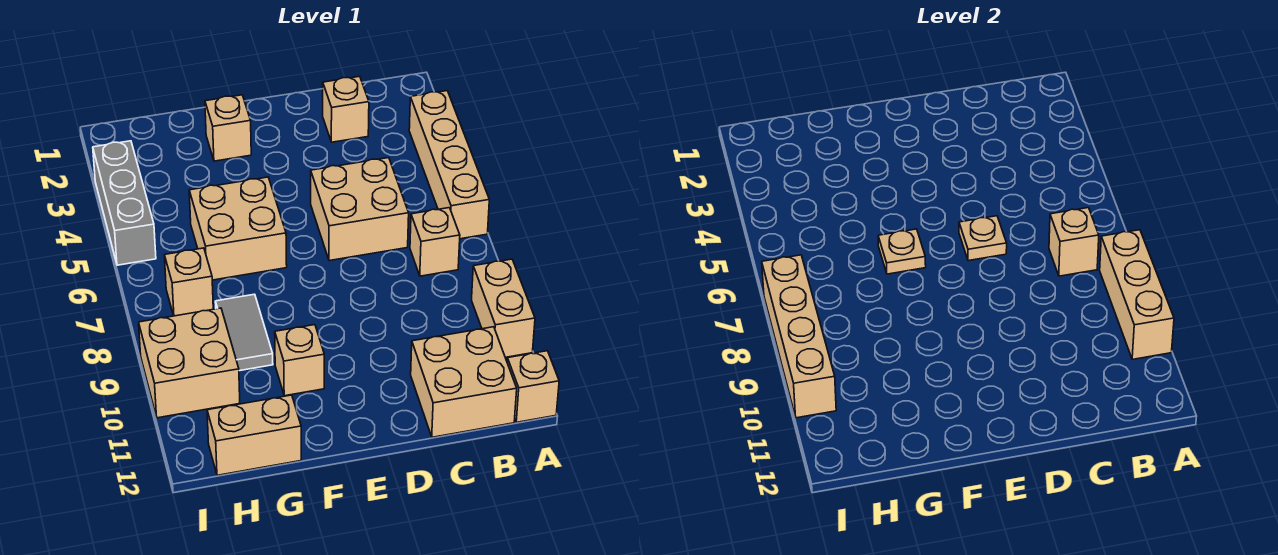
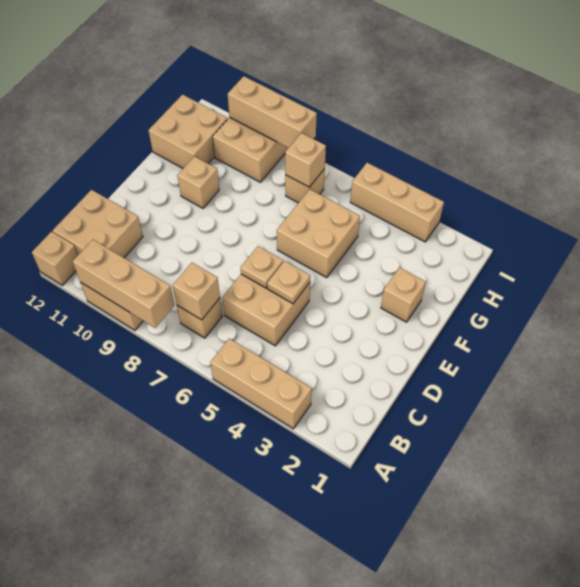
tan brick A3:A6 level 1 -> tan brick A3:A5 level 1
tan brick C2 level 1 -> tan brick H7 level 2
tan plate F6 level 2 -> tan plate D5 level 2
grey tile G8:G9 level 1 -> none
tan brick G12:H12 level 1 -> tan brick G11:H12 level 1
grey brick I3:I5 level 1 -> tan brick I3:I5 level 1
tan brick I7:I10 level 2 -> tan brick I8:I10 level 2

